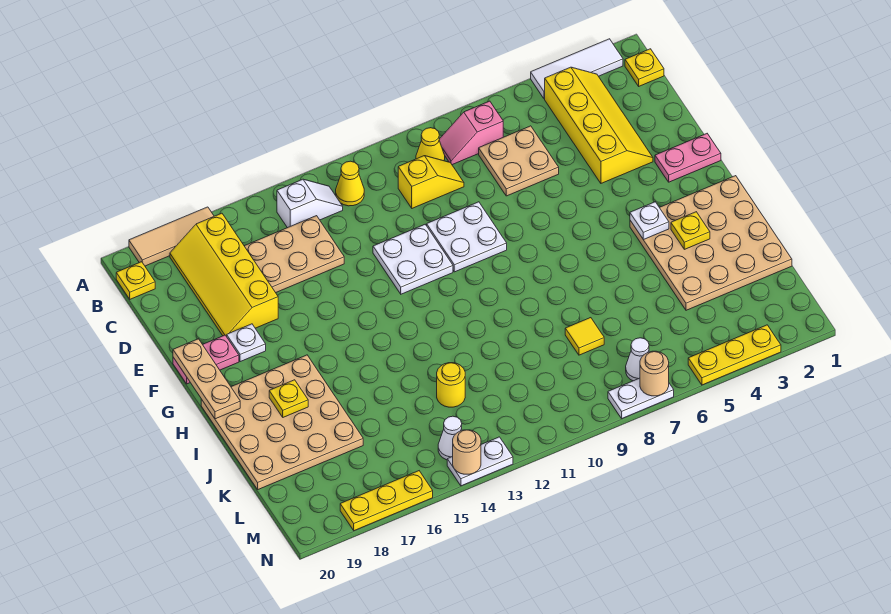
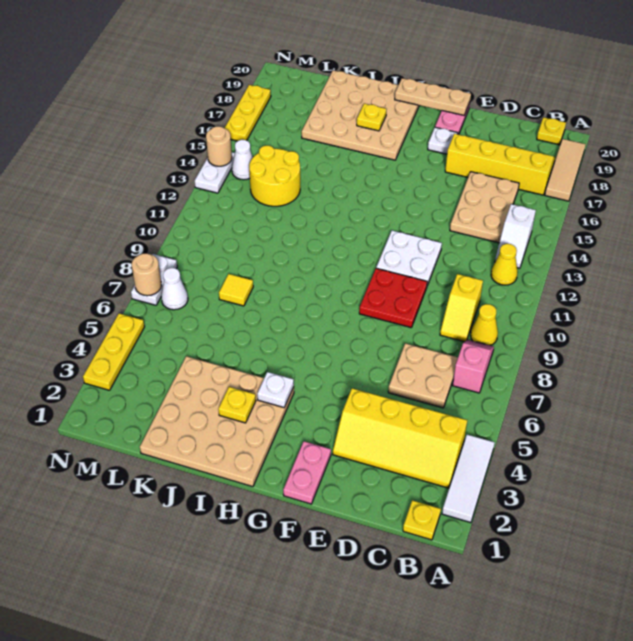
white plate E9:F10 level 1 -> red plate E9:F10 level 1
yellow round brick K13 level 1 -> yellow round brick K13:L14 level 1

